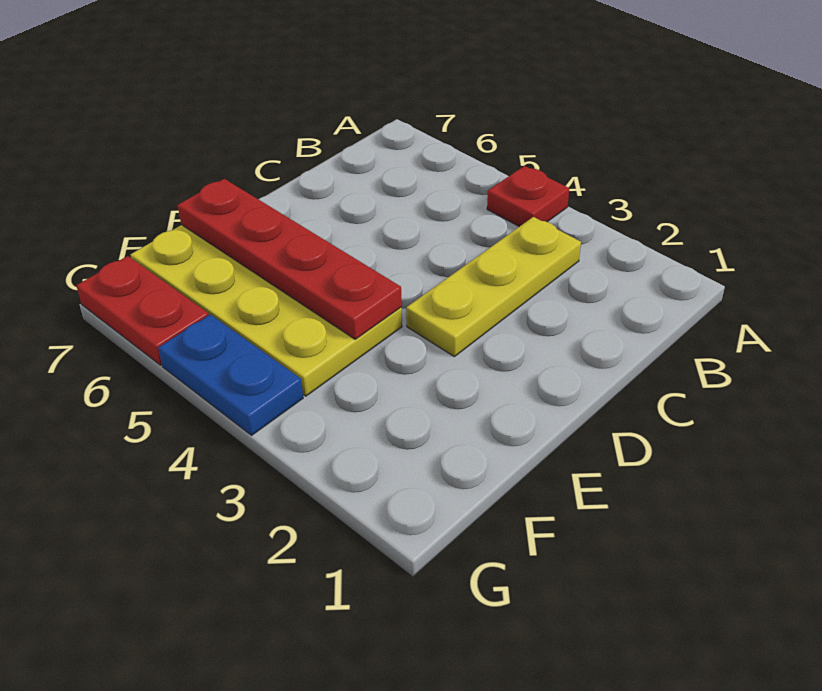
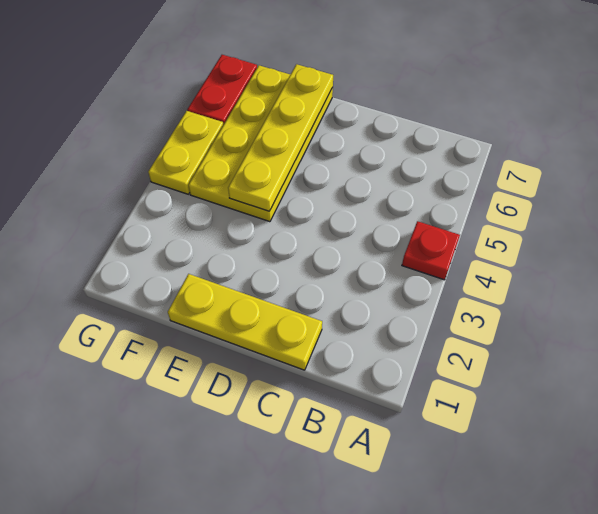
yellow plate B3:D3 level 1 -> yellow plate C1:E1 level 1
red plate E4:E7 level 2 -> yellow plate E4:E7 level 2
blue plate G4:G5 level 1 -> yellow plate G4:G5 level 1

